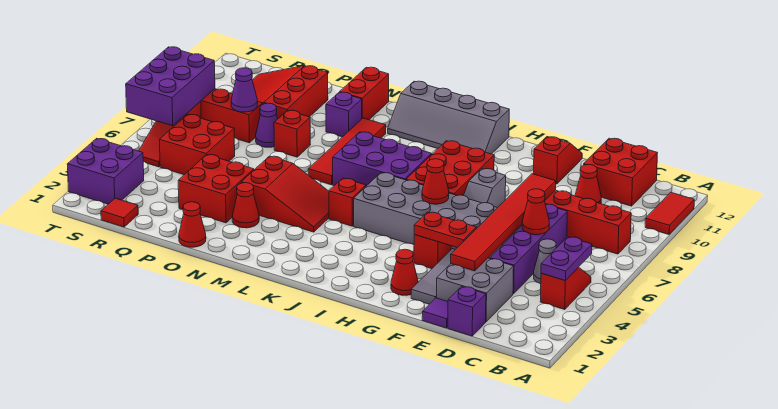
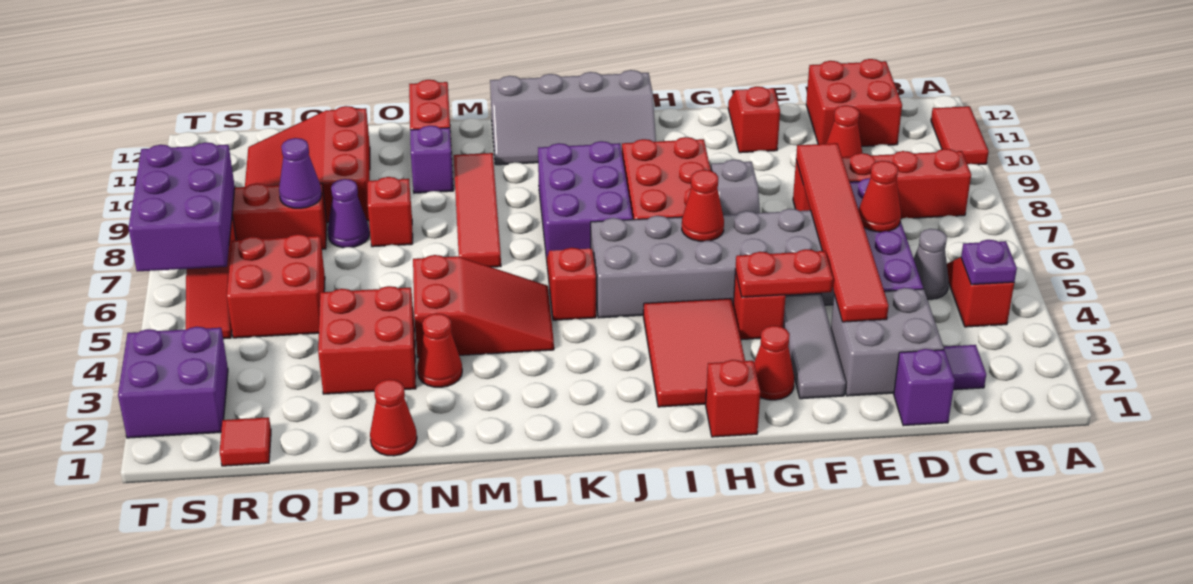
purple plate B4:B5 level 2 -> purple plate B4 level 2
purple tile E1 level 1 -> purple tile C2 level 1
none -> red brick H1 level 1
none -> red tile H2:I4 level 1
purple brick J7:L8 level 1 -> purple brick J7:K9 level 1

